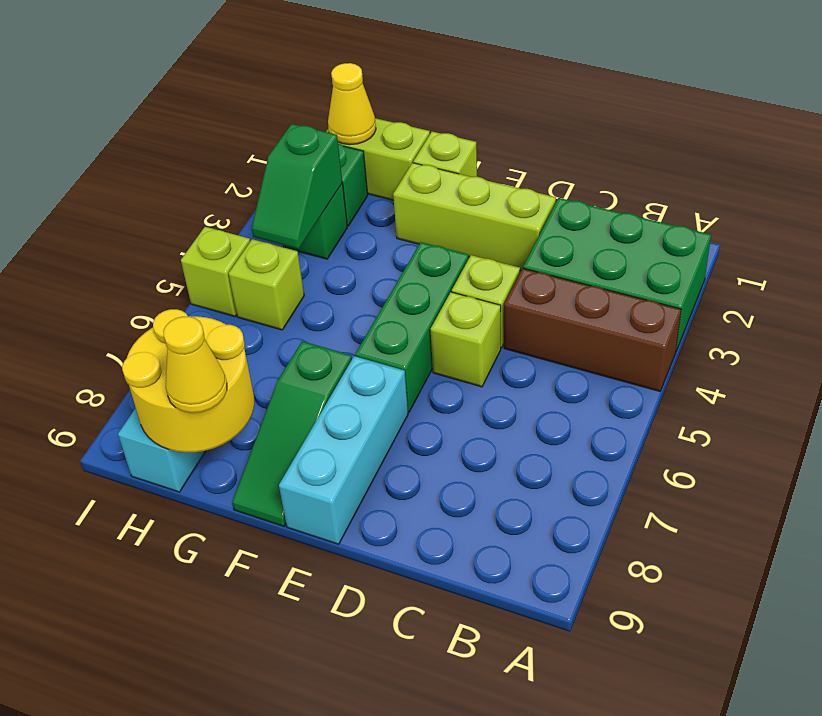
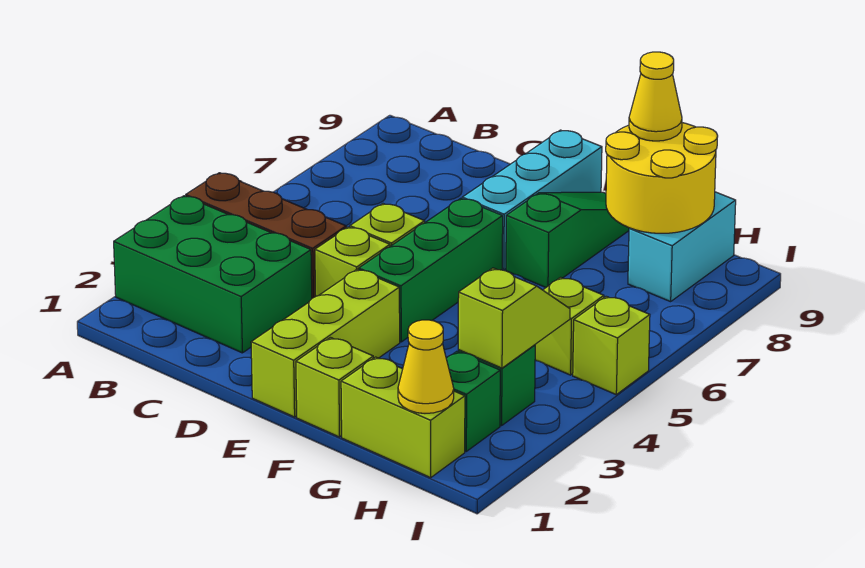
lime brick D2:F2 level 1 -> lime brick E1:E3 level 1
green slope H3:H4 level 2 top 3 -> lime slope H3:H4 level 2 top 3

